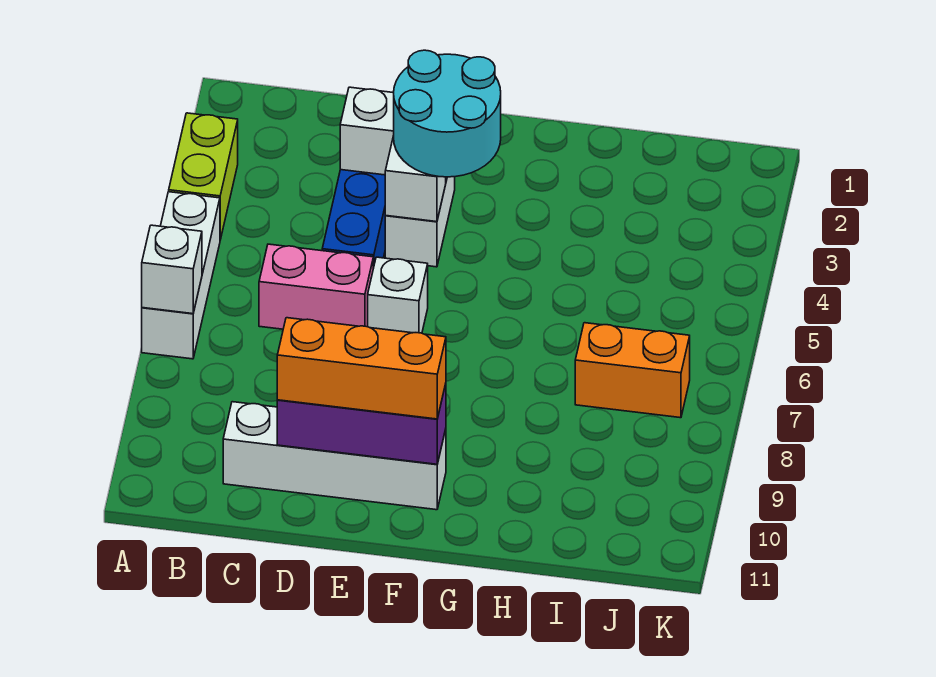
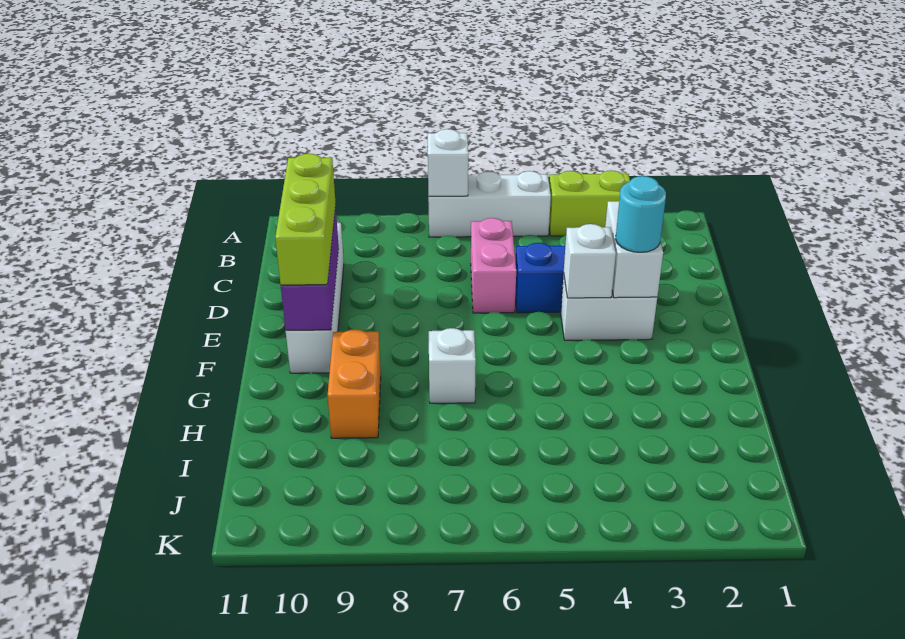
orange brick D10:F10 level 3 -> lime brick D10:F10 level 3
cyan round brick E3:F4 level 3 -> cyan round brick E3 level 3
white brick E6 level 1 -> white brick G7 level 1
orange brick I7:J7 level 1 -> orange brick G9:H9 level 1

